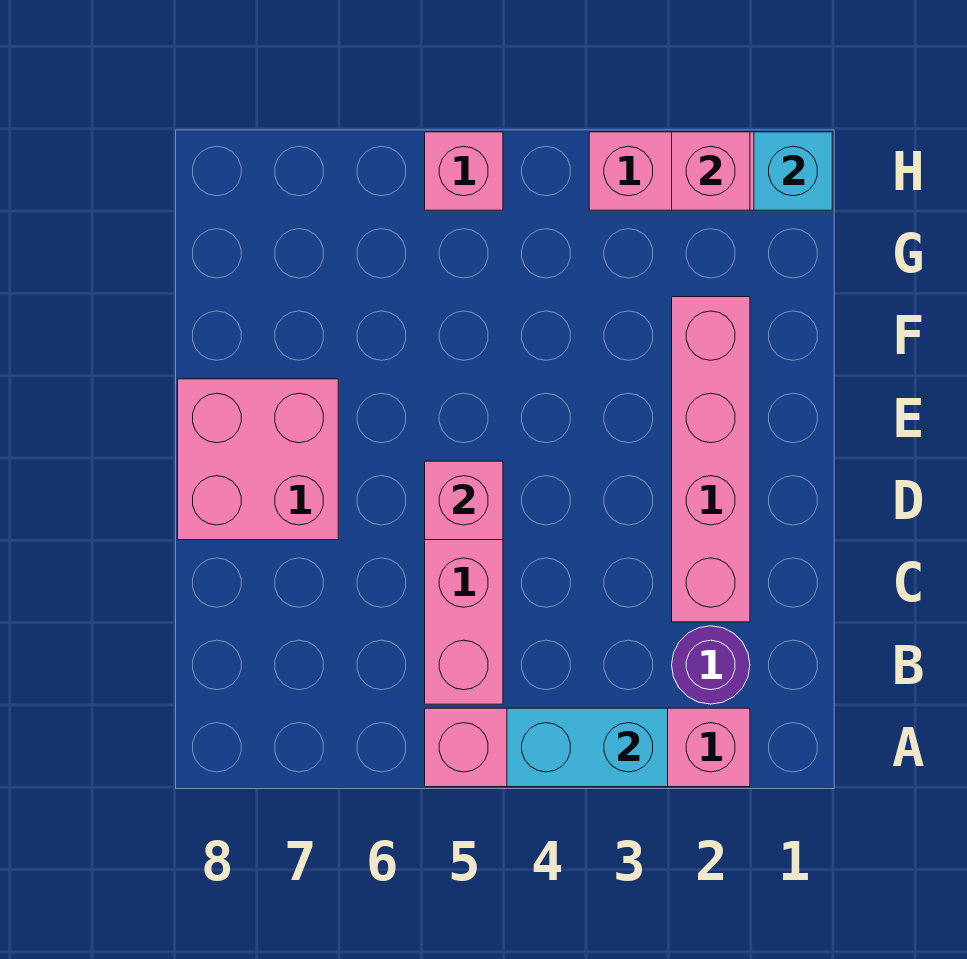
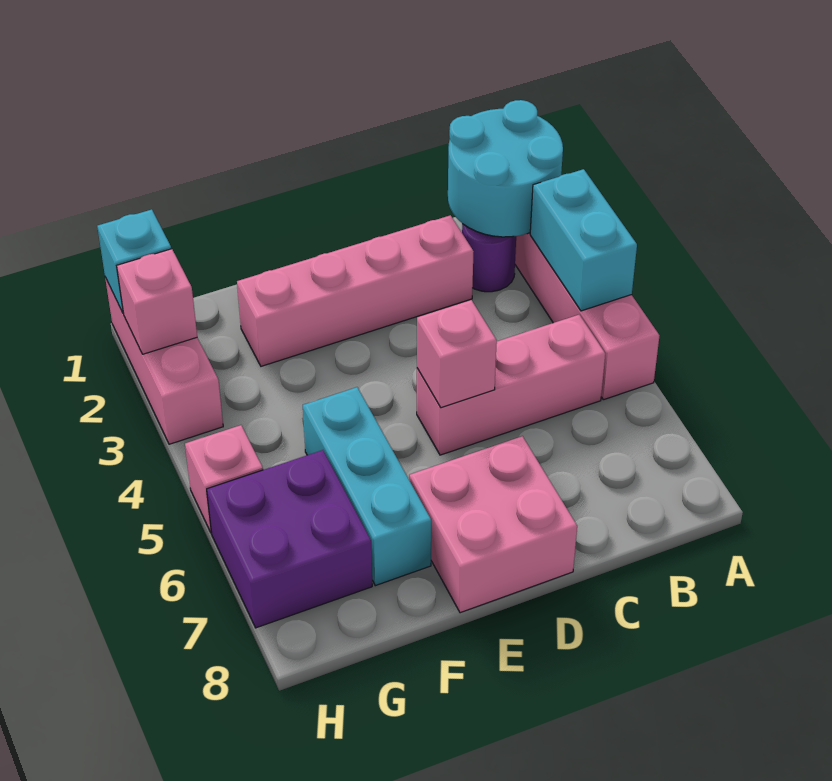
none -> cyan round brick A1:B2 level 2
none -> cyan brick F5:F7 level 1
none -> purple brick G6:H7 level 1

